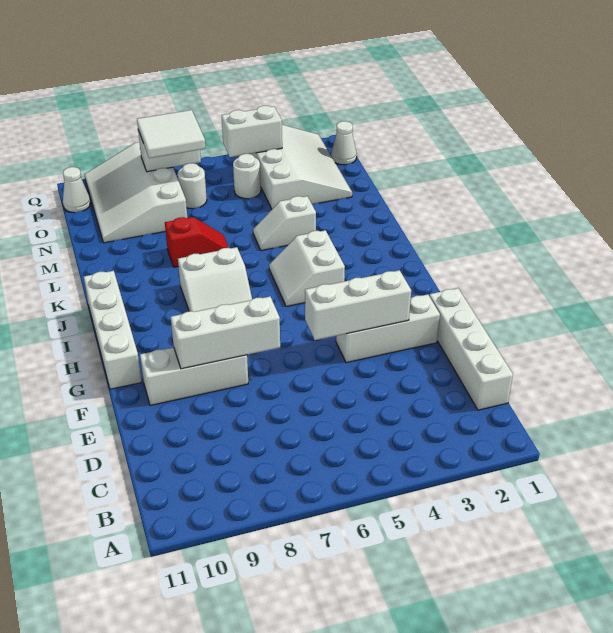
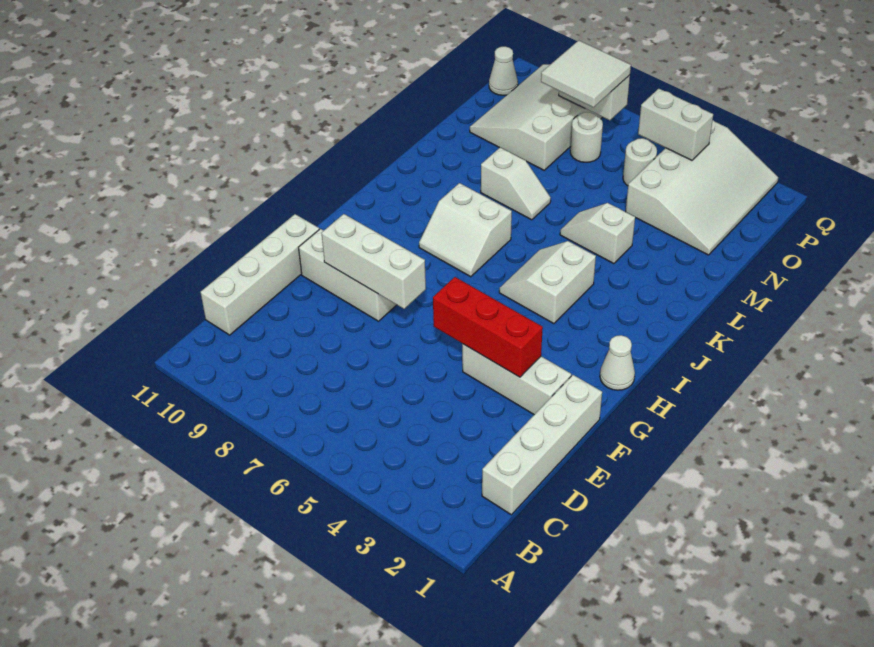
white brick F3:F5 level 2 -> red brick F3:F5 level 2
white brick G11:J11 level 1 -> white brick C11:F11 level 1
red slope L7:L8 level 1 top 8 -> white slope L7:L8 level 1 top 8
white cone P1 level 1 -> white cone H1 level 1

